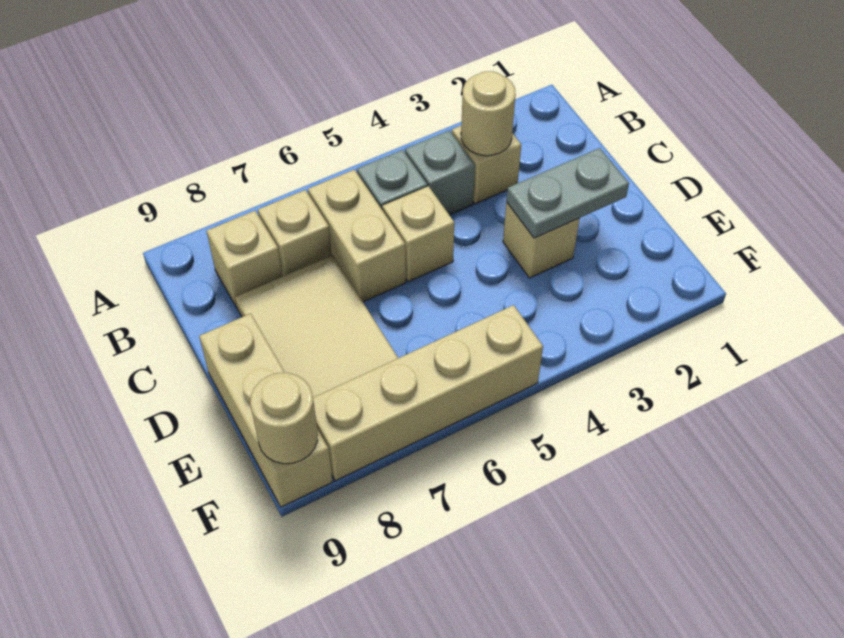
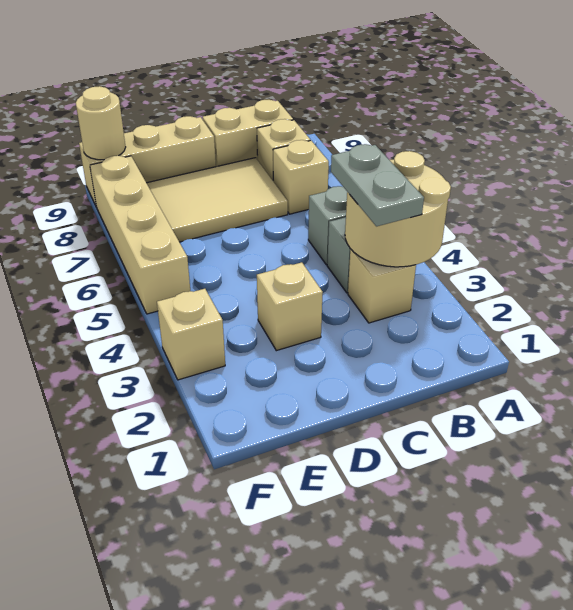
tan round brick B3 level 2 -> tan round brick A3:B4 level 2
tan brick B6:C6 level 1 -> tan brick B9:C9 level 1
tan brick C5 level 1 -> tan brick F3 level 1
grey plate D2:D3 level 2 -> grey plate B3:B4 level 3

